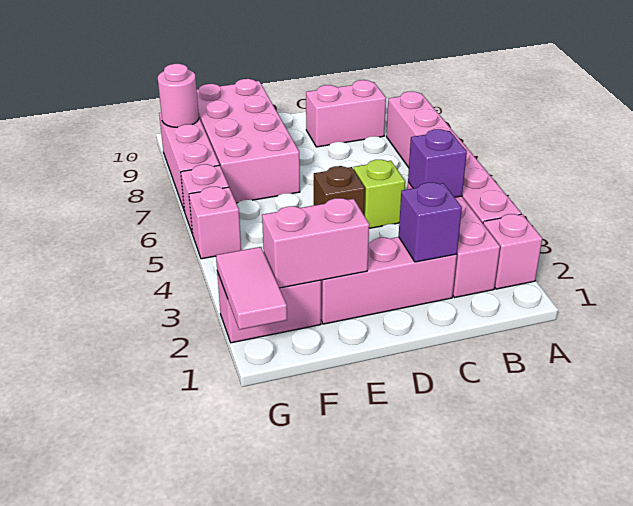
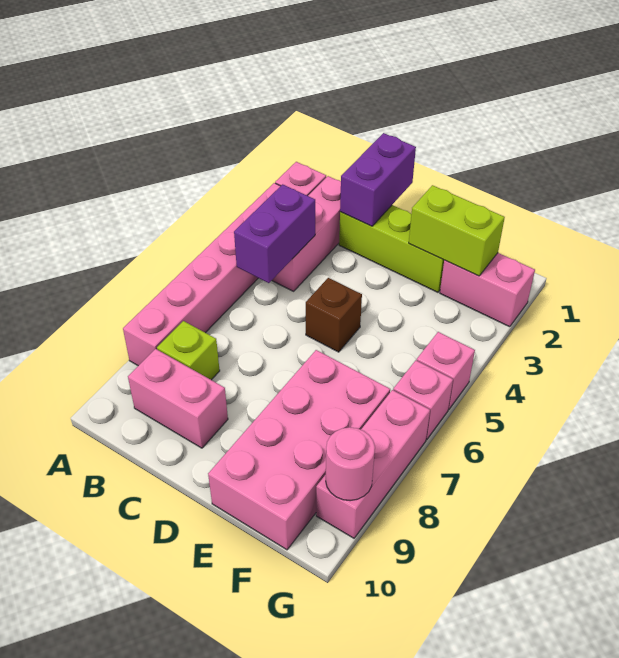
purple brick B4 level 2 -> purple brick B4:B5 level 2
pink brick C2:E2 level 1 -> lime brick C2:E2 level 1
purple brick C2 level 2 -> purple brick C1:C2 level 2
lime brick C5 level 1 -> lime brick B8 level 1
pink brick E2:F2 level 2 -> lime brick E2:F2 level 2
pink tile G1:G2 level 2 -> none

